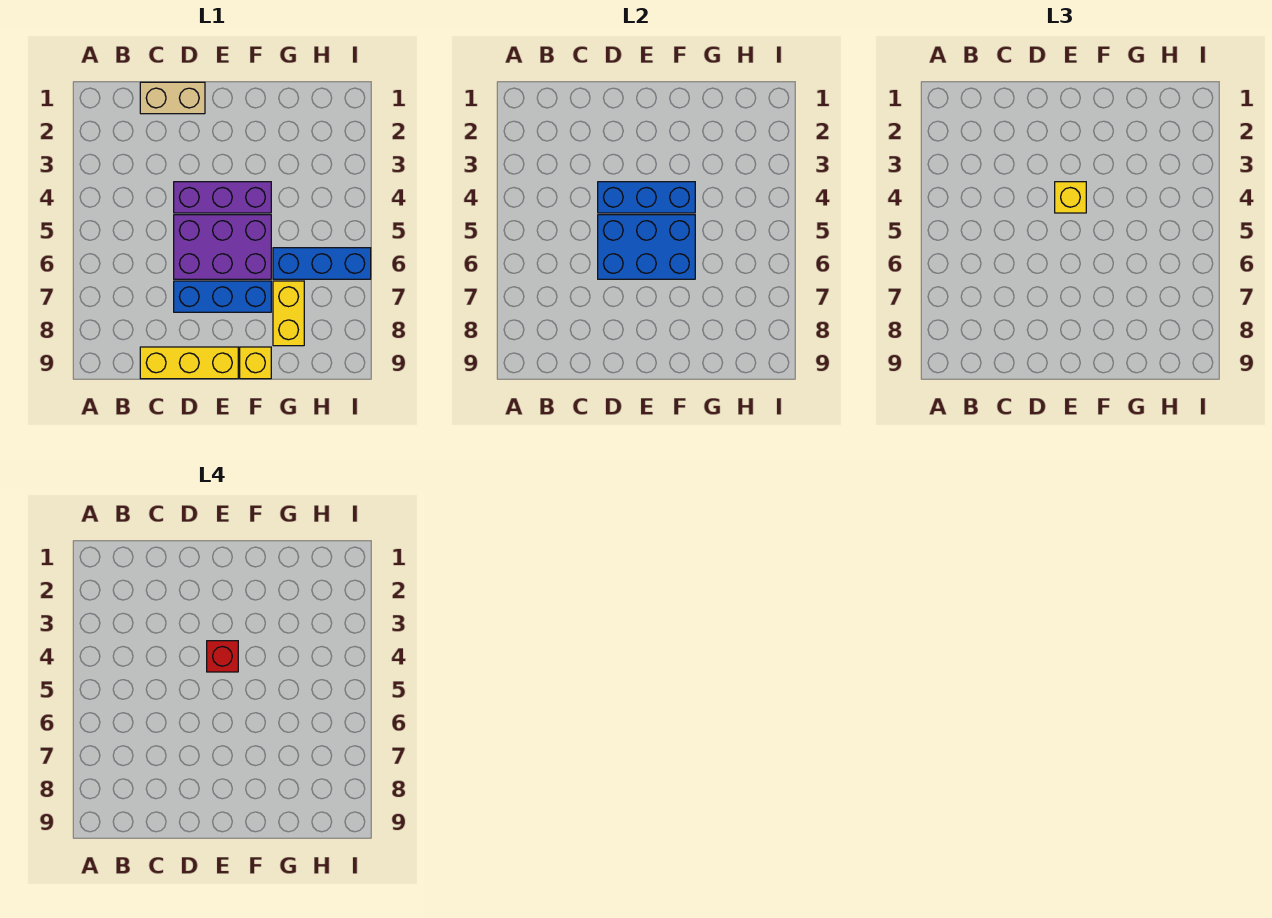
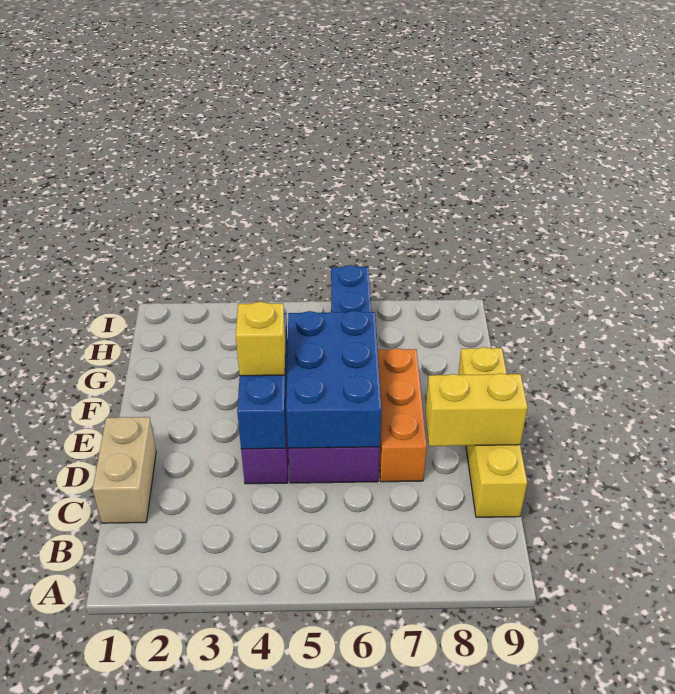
blue brick D7:F7 level 1 -> orange brick D7:F7 level 1
red brick E4 level 4 -> none
yellow brick G7:G8 level 1 -> yellow brick D8:D9 level 2

